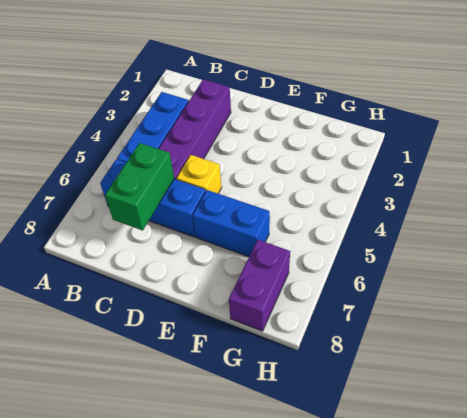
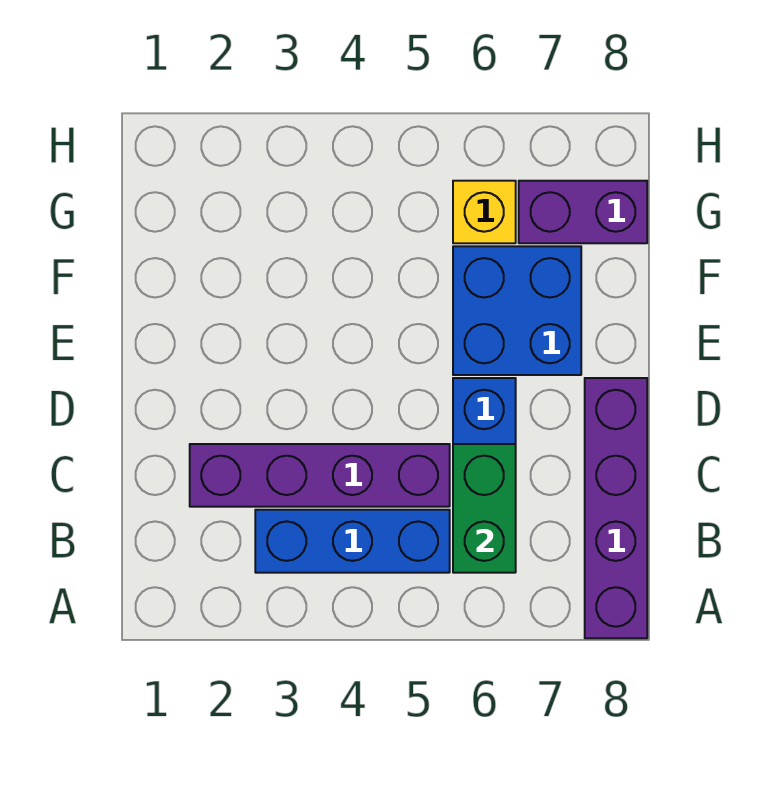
none -> purple brick A8:D8 level 1
green brick C6:C7 level 2 -> green brick B6:C6 level 2
yellow brick D5 level 1 -> yellow brick G6 level 1
blue brick E6:F6 level 1 -> blue brick E6:F7 level 1

